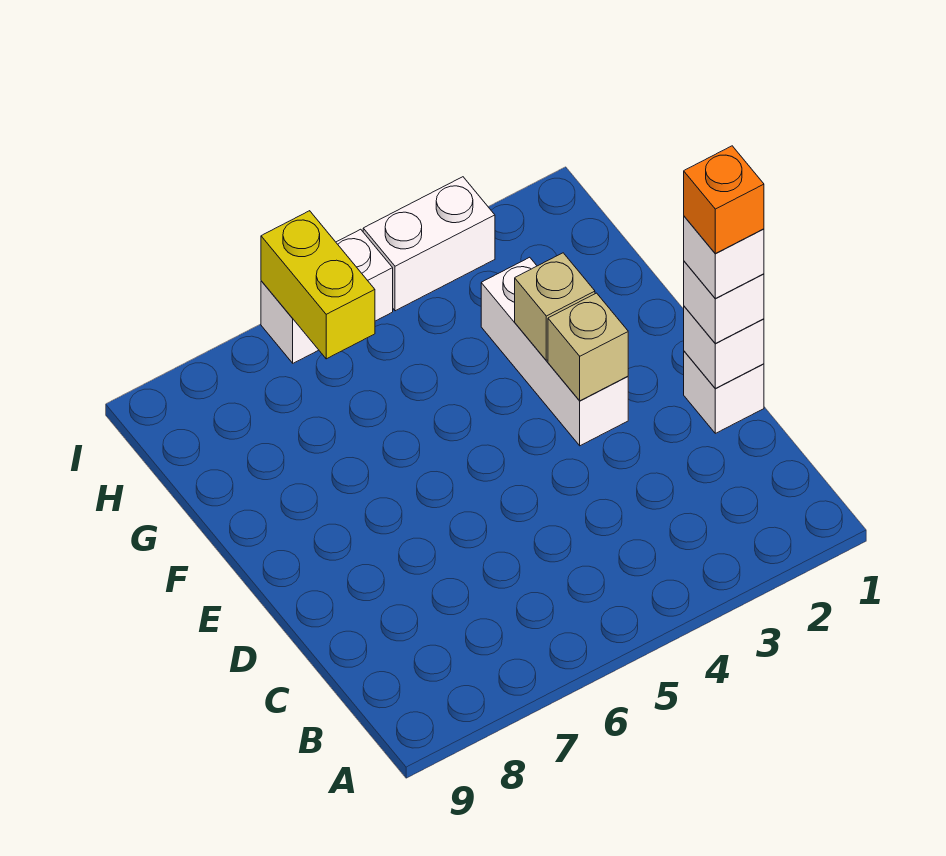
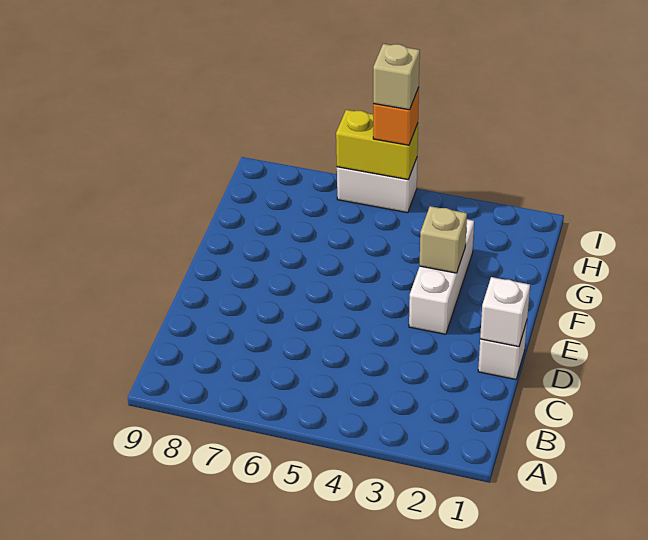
white brick D1 level 3 -> none
white brick D1 level 4 -> none
orange brick D1 level 5 -> orange brick I5 level 3
tan brick E3 level 2 -> tan brick I5 level 4
yellow brick H6:I6 level 2 -> yellow brick I5:I6 level 2
white brick I3:I4 level 1 -> none

